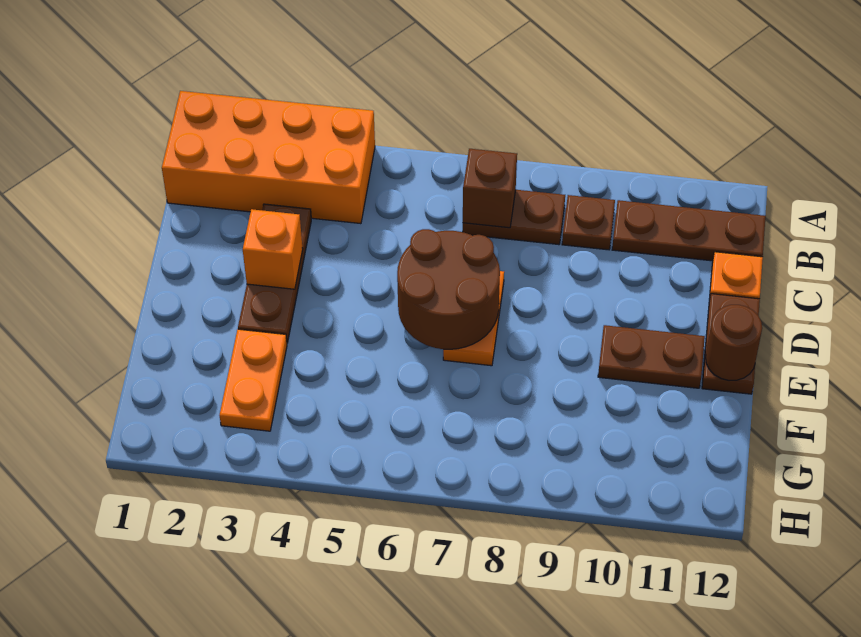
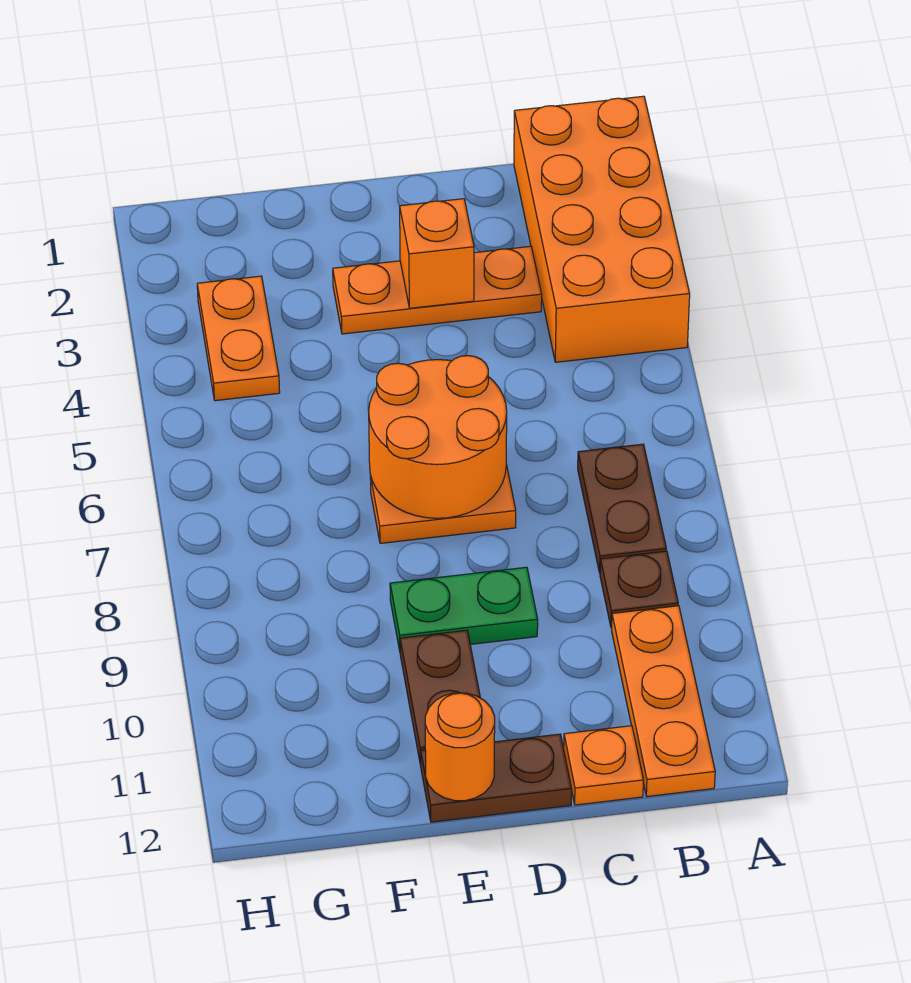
brown brick B7 level 2 -> none
brown plate B10:B12 level 1 -> orange plate B10:B12 level 1
brown plate C3:E3 level 1 -> orange plate C3:E3 level 1
brown round brick D6:E7 level 2 -> orange round brick D6:E7 level 2
none -> green plate D9:E9 level 1
brown round brick E12 level 2 -> orange round brick E12 level 2
orange plate F3:G3 level 1 -> orange plate G3:G4 level 1

